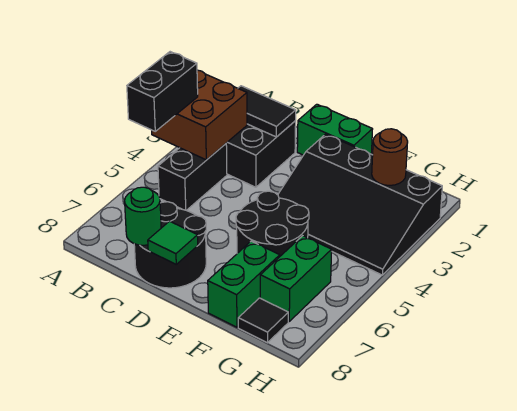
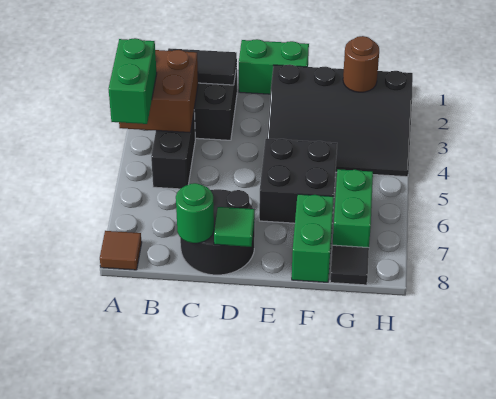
black brick A4:A5 level 3 -> green brick A4:A5 level 3
none -> brown tile A8 level 1
black round brick E5:F6 level 1 -> black brick E5:F6 level 1

